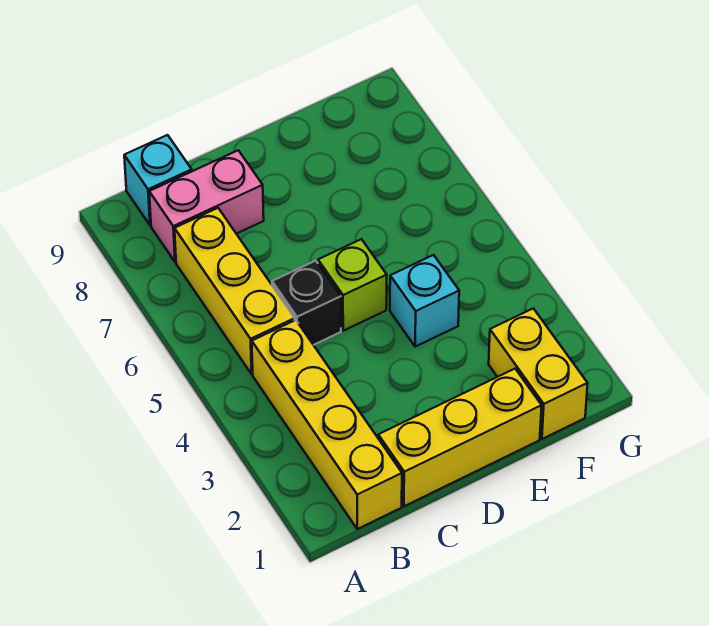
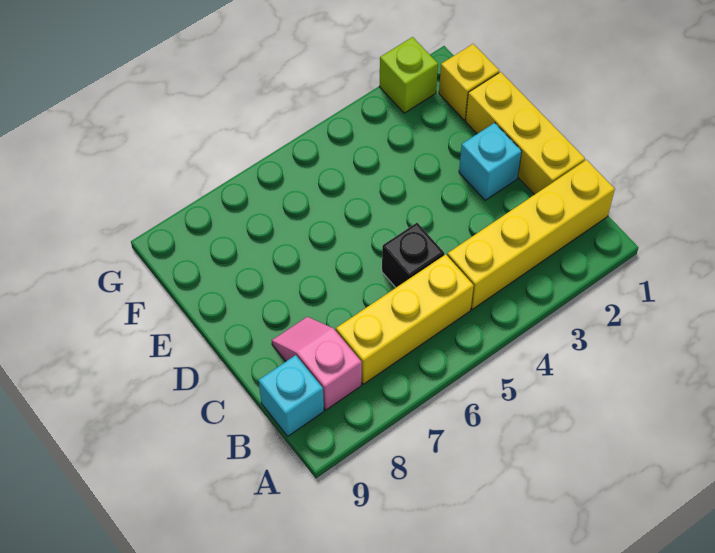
pink brick B8:C8 level 1 -> pink slope B8:C8 level 1 top B
lime brick D5 level 1 -> lime brick G2 level 1
cyan brick E4 level 1 -> cyan brick D2 level 1
yellow brick F1:F2 level 1 -> yellow brick F1 level 1

